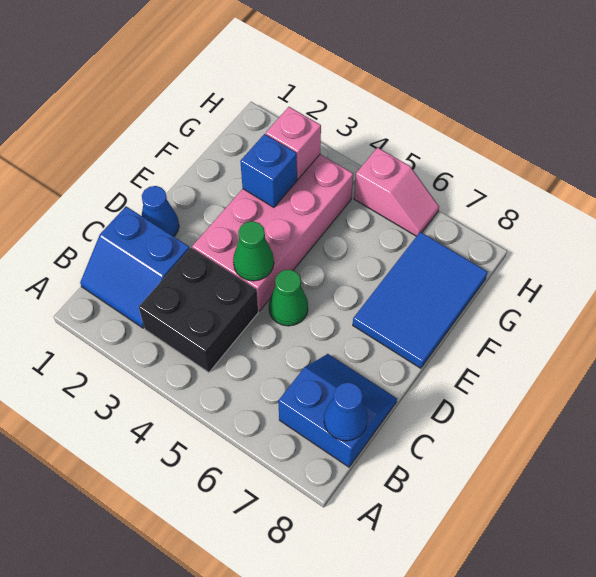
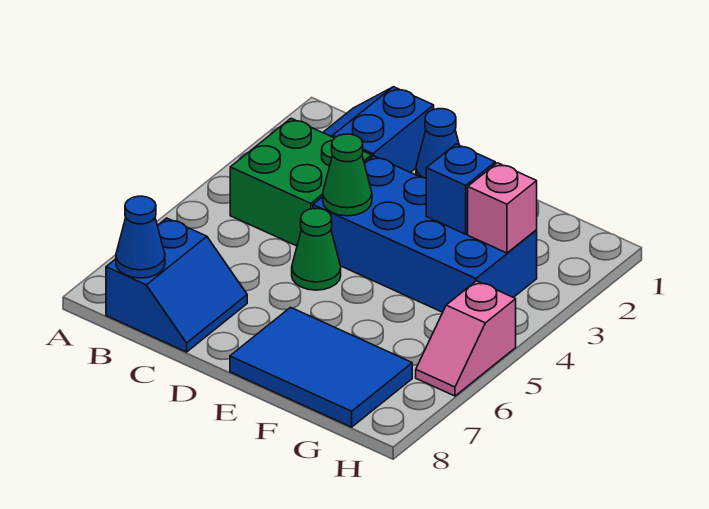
black brick B3:C4 level 1 -> green brick B3:C4 level 1
pink brick D3:G4 level 1 -> blue brick D3:G4 level 1

